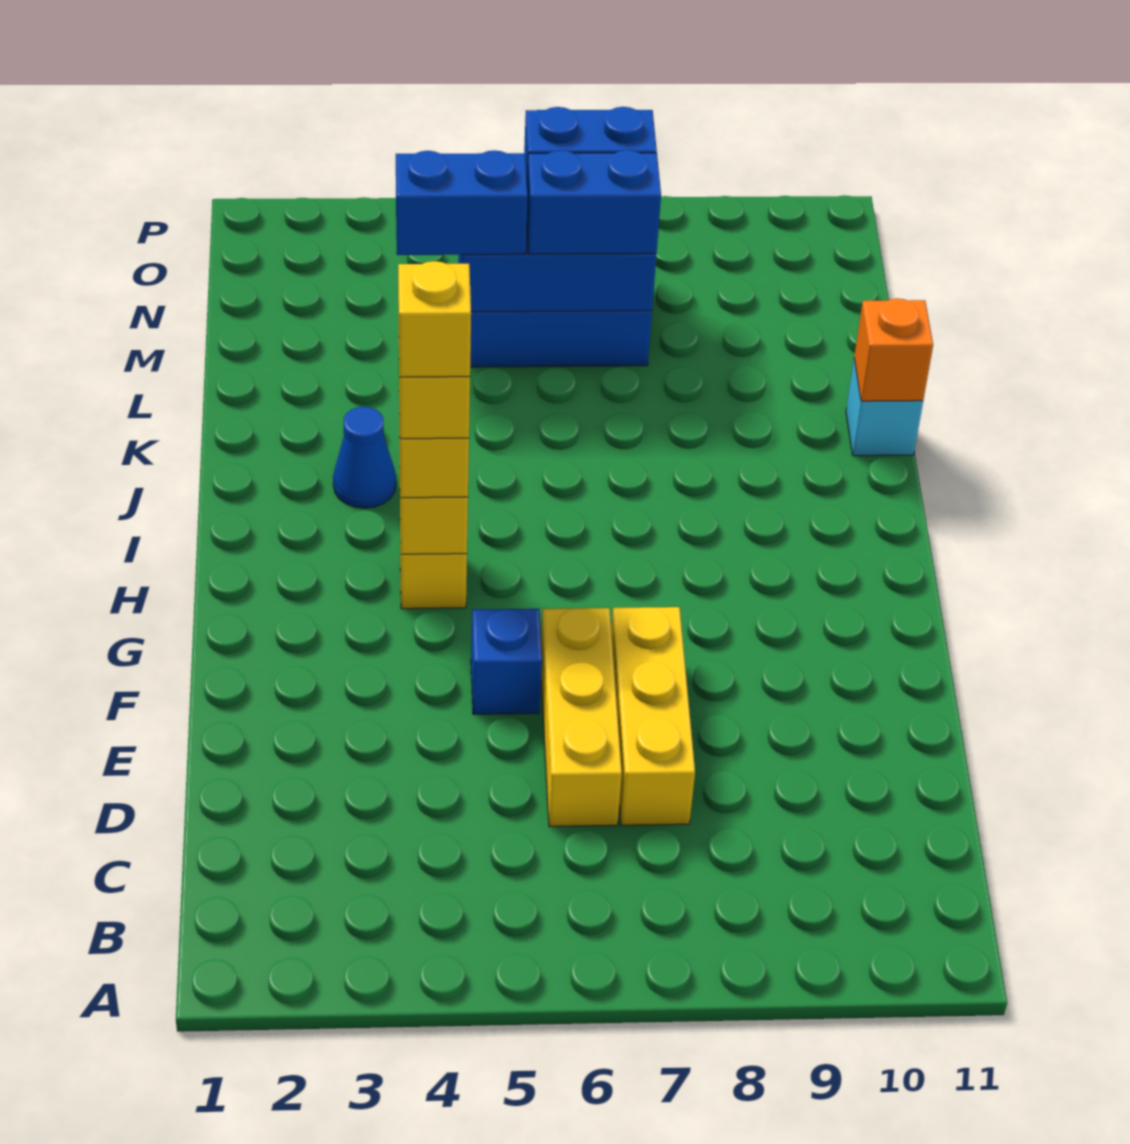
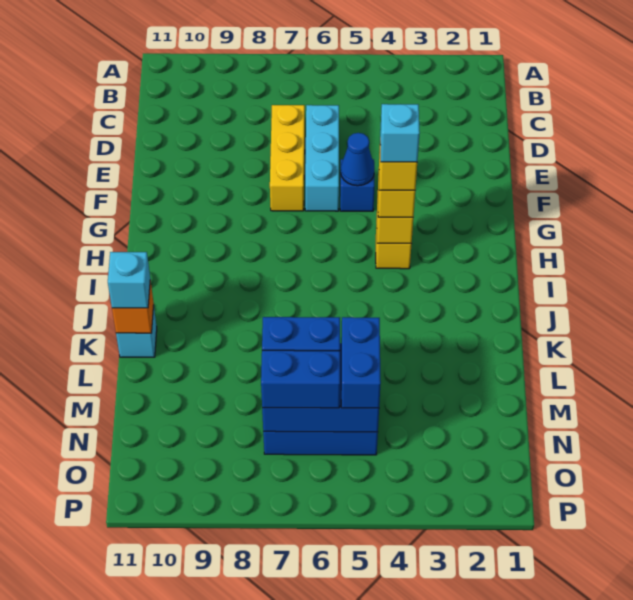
yellow brick D6:F6 level 1 -> cyan brick D6:F6 level 1
yellow brick H4 level 5 -> cyan brick H4 level 5
blue cone J3 level 1 -> blue cone F5 level 2
none -> cyan brick K11 level 3
blue brick M4:M5 level 3 -> blue brick M5:N5 level 3

